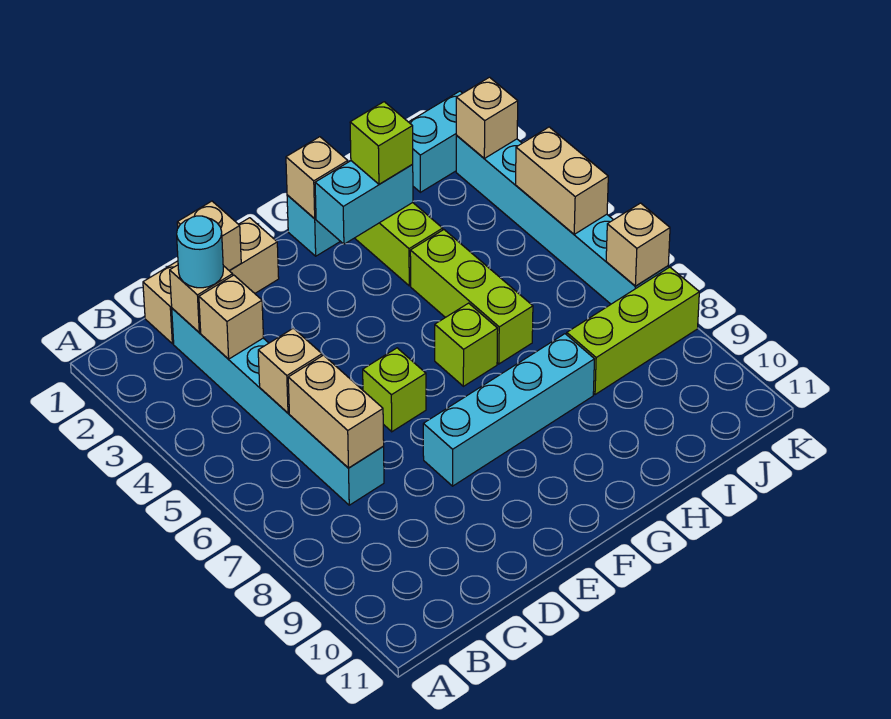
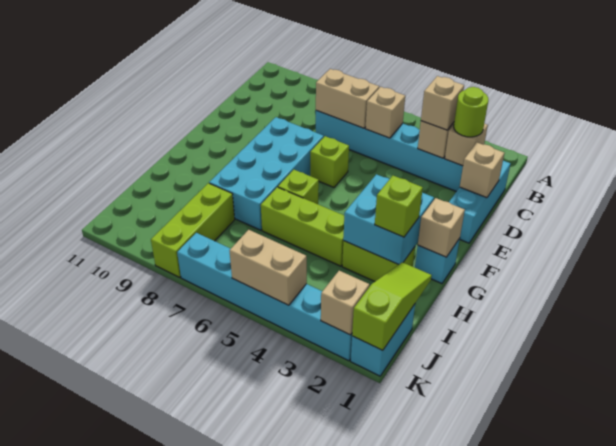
tan brick C1:E1 level 1 -> cyan brick C1:E1 level 1
cyan round brick C2 level 3 -> lime round brick C2 level 3
cyan brick E8:H8 level 1 -> cyan brick E7:H8 level 1
cyan brick G2:H2 level 2 -> cyan brick G2:H3 level 2
none -> lime slope I1:K1 level 2 top K
tan brick K7 level 2 -> tan brick C3 level 3

